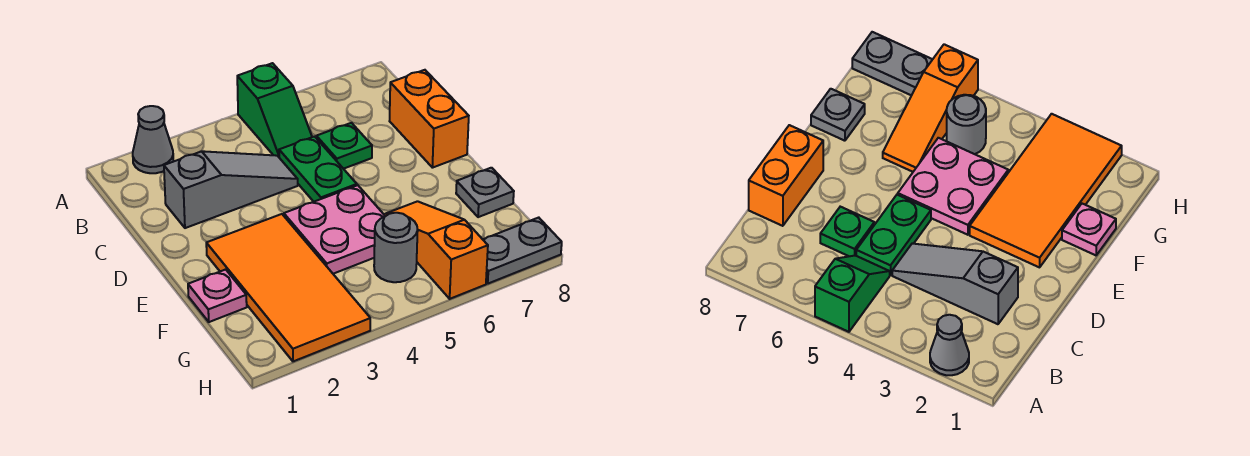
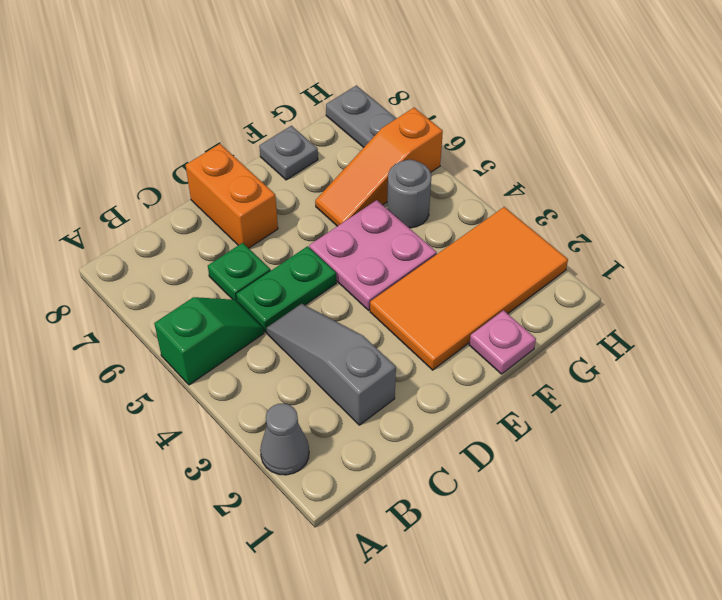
orange brick C8:D8 level 1 -> orange brick D7:D8 level 1

